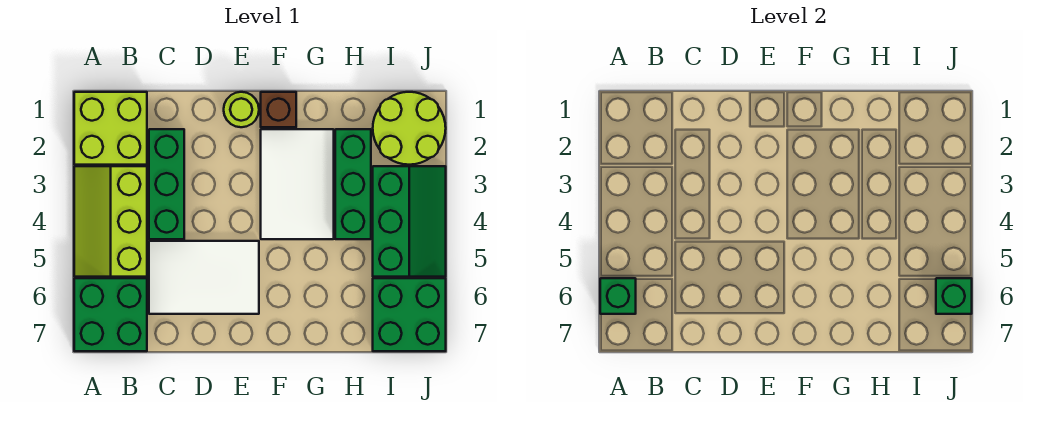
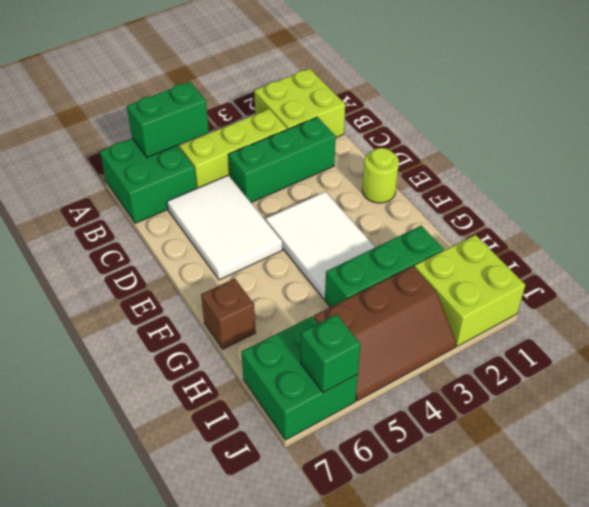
green brick A6 level 2 -> green brick A5:A6 level 2
brown brick F1 level 1 -> brown brick G7 level 1
white tile F2:G4 level 1 -> white tile E3:G4 level 1
lime round brick I1:J2 level 1 -> lime brick I1:J2 level 1
green slope I3:J5 level 1 top I -> brown slope I3:J5 level 1 top I

